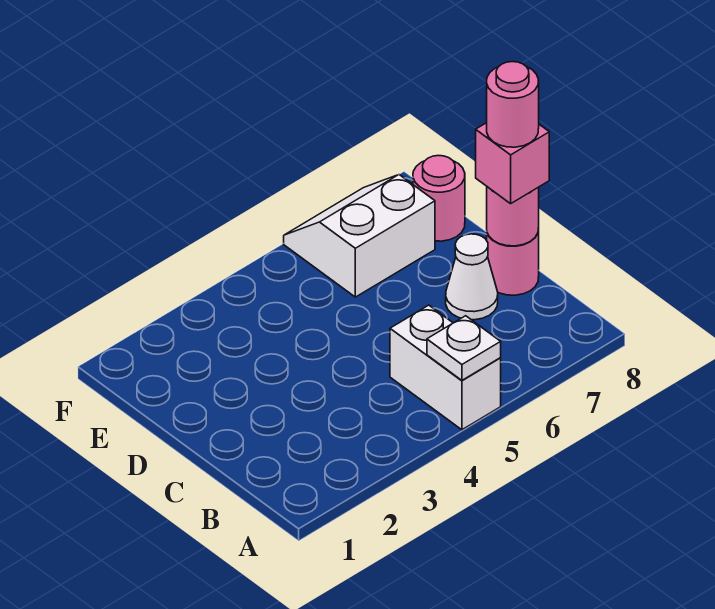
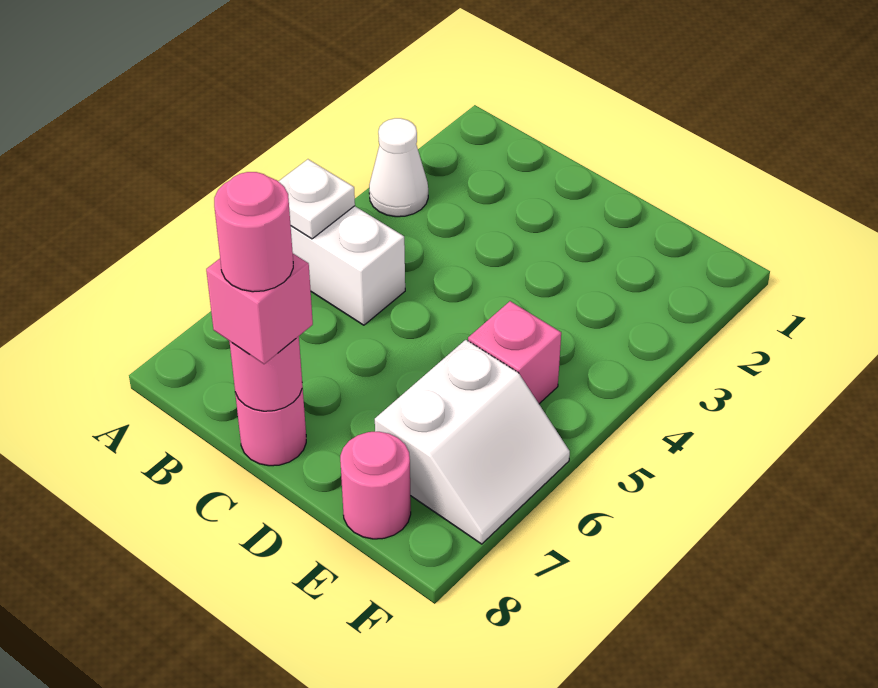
white cone C7 level 1 -> white cone A3 level 1
none -> pink brick E5 level 1

